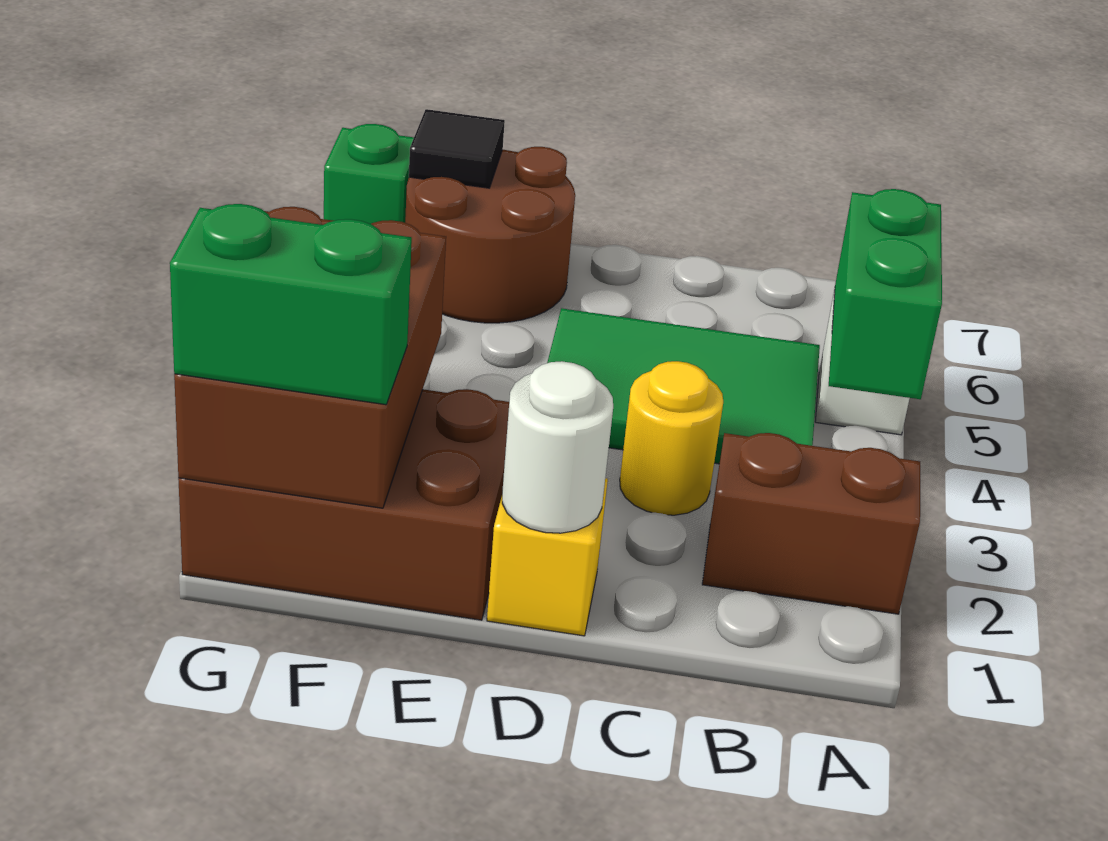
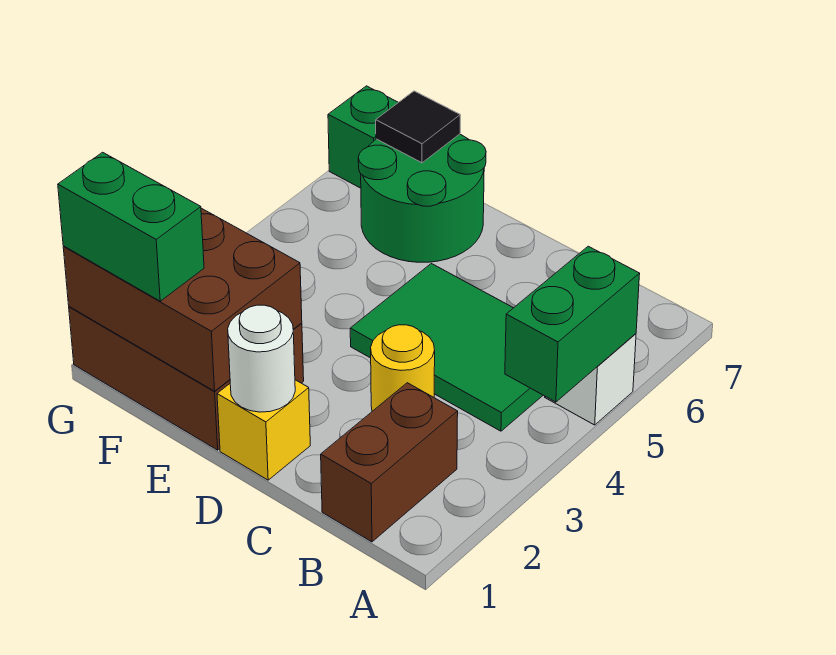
brown brick A2:B2 level 1 -> brown brick B1:B2 level 1
brown round brick E6:F7 level 1 -> green round brick E6:F7 level 1
brown brick F1:G3 level 2 -> brown brick E1:G2 level 2

